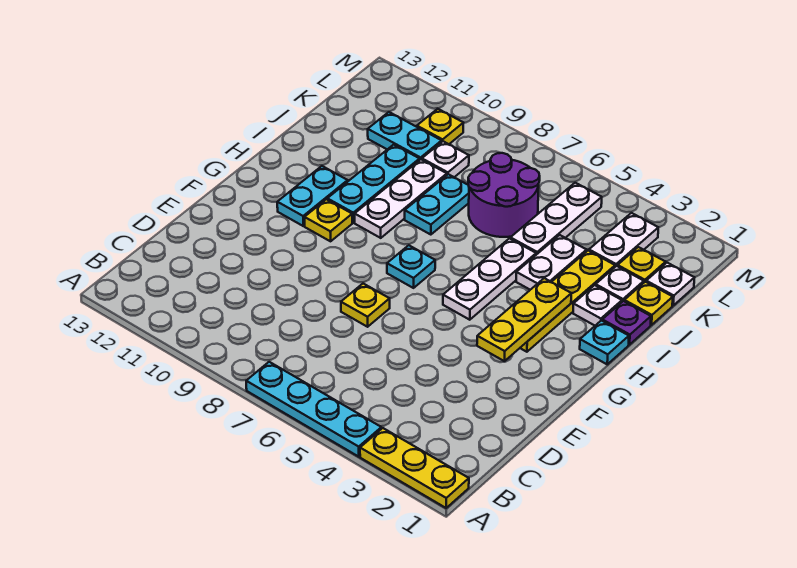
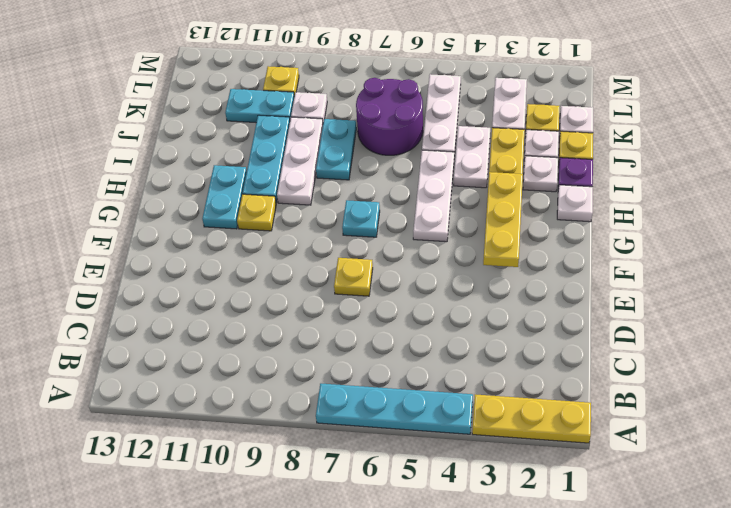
cyan plate H1 level 1 -> white plate H1 level 1

